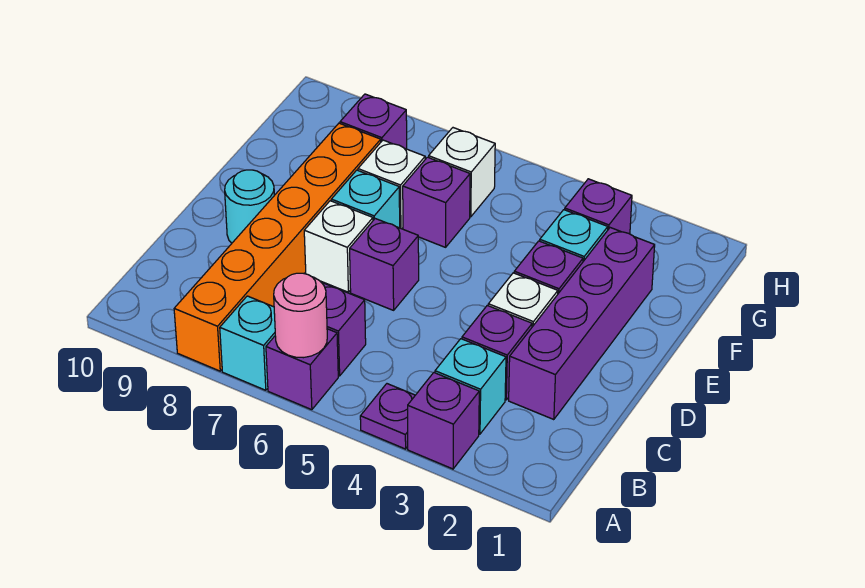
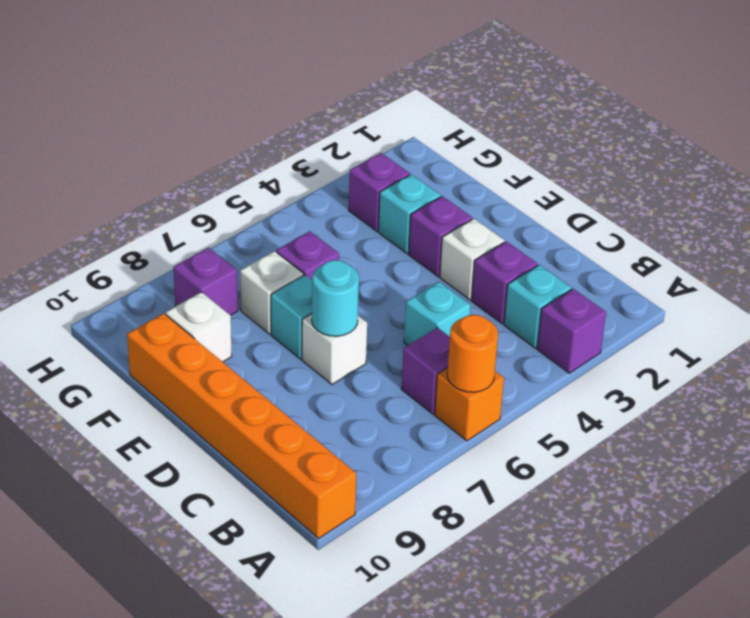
purple plate A4 level 1 -> none
purple brick A6 level 1 -> orange brick A6 level 1
pink round brick A6 level 2 -> orange round brick A6 level 2
cyan brick A7 level 1 -> cyan brick C5 level 1
orange brick A8:F8 level 1 -> orange brick A10:F10 level 1
purple brick C2:F2 level 1 -> none
purple brick D6 level 1 -> none
cyan round brick D9 level 1 -> cyan round brick D7 level 2
white brick G6 level 1 -> white brick F9 level 1

